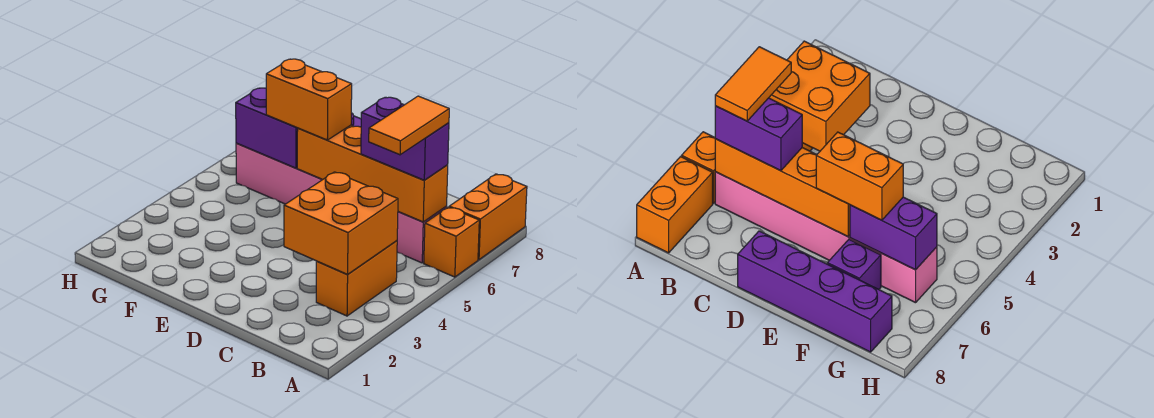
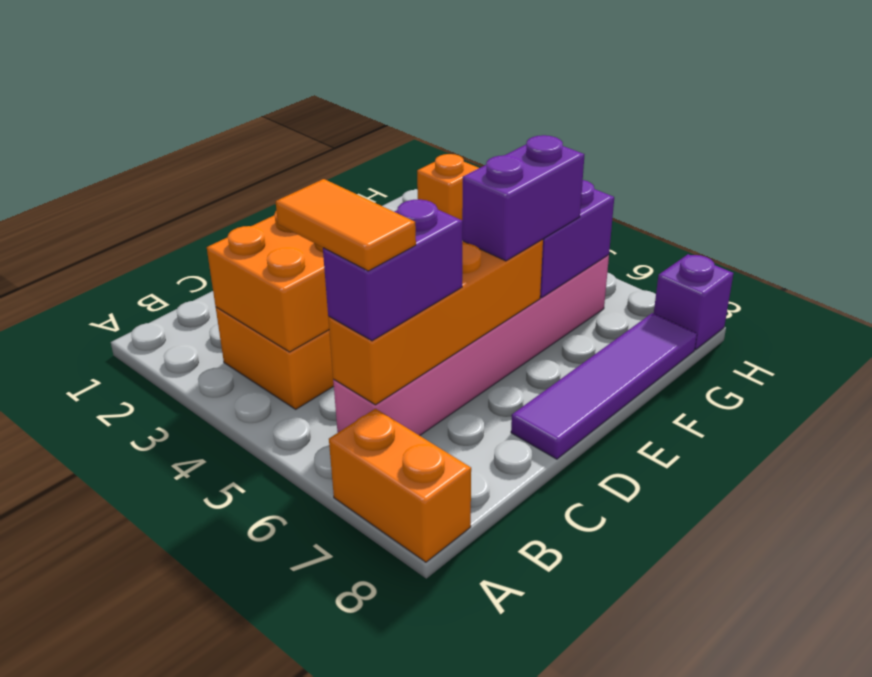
orange brick A6 level 1 -> orange brick H2 level 1
purple brick D8:G8 level 1 -> purple tile D8:G8 level 1
orange brick E6:F6 level 3 -> purple brick E6:F6 level 3
purple brick F7 level 1 -> purple brick H8 level 1

